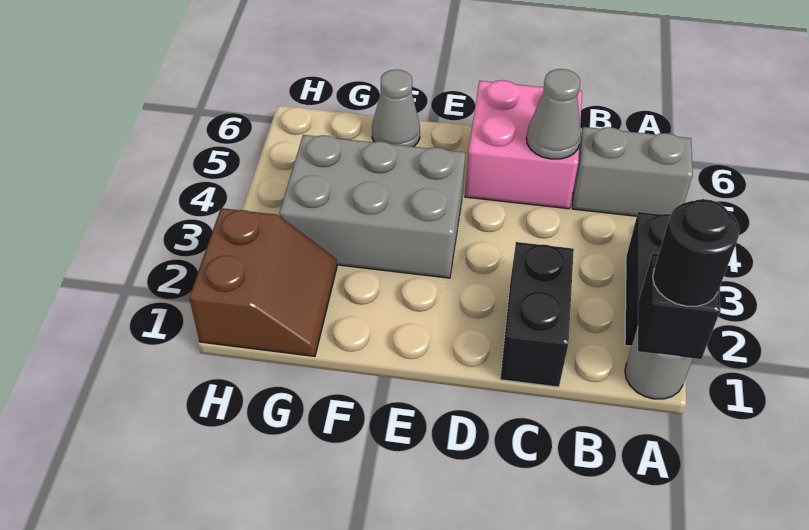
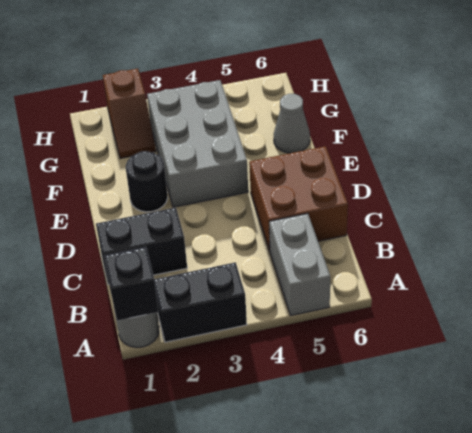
black round brick A1 level 3 -> black round brick E2 level 1
pink brick C5:D6 level 1 -> brown brick C5:D6 level 1
grey cone C5 level 2 -> none
brown slope G1:H2 level 1 top H -> brown slope G2:H2 level 1 top H

